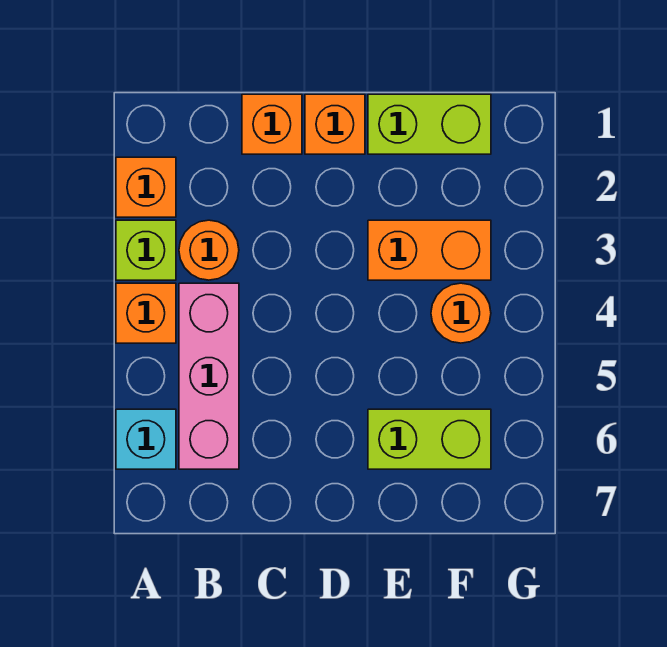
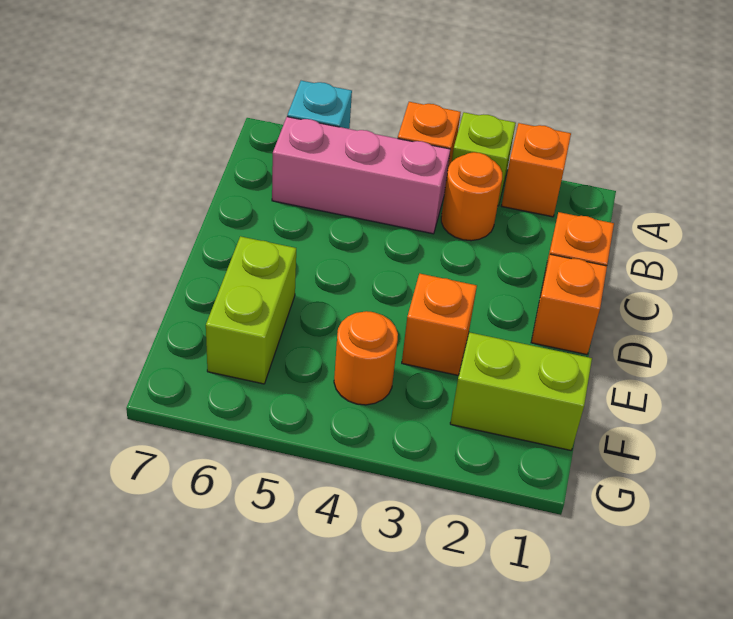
lime brick E1:F1 level 1 -> lime brick F1:F2 level 1
orange brick E3:F3 level 1 -> orange brick E3 level 1

